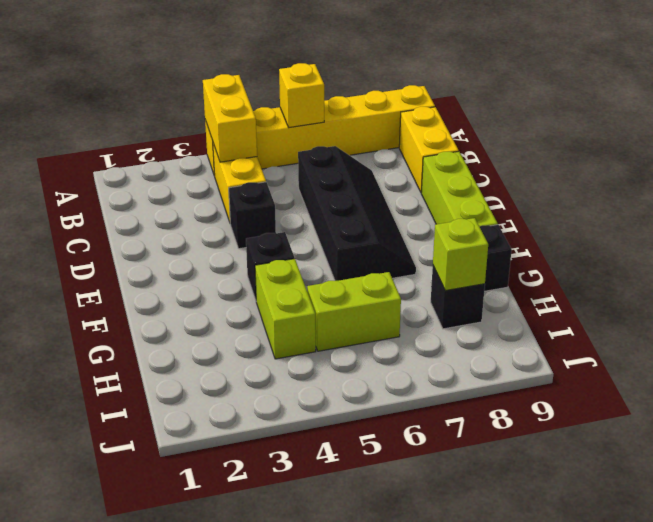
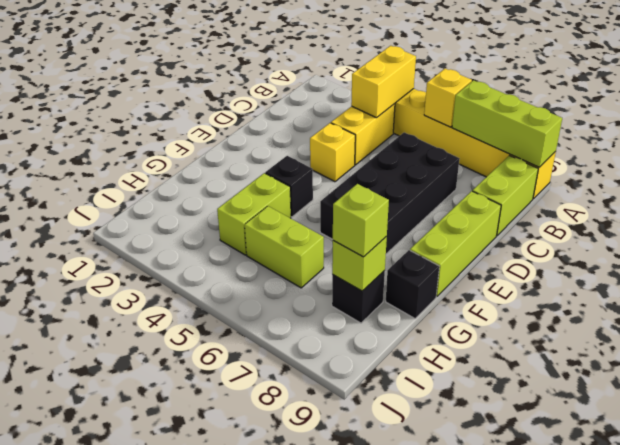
none -> lime brick A7:A9 level 2
yellow brick B9:C9 level 1 -> lime brick B9:C9 level 1
black slope C6:F7 level 1 top 6 -> black brick C6:F7 level 1
black brick D4 level 1 -> yellow brick D4 level 1
none -> lime brick H8 level 3

